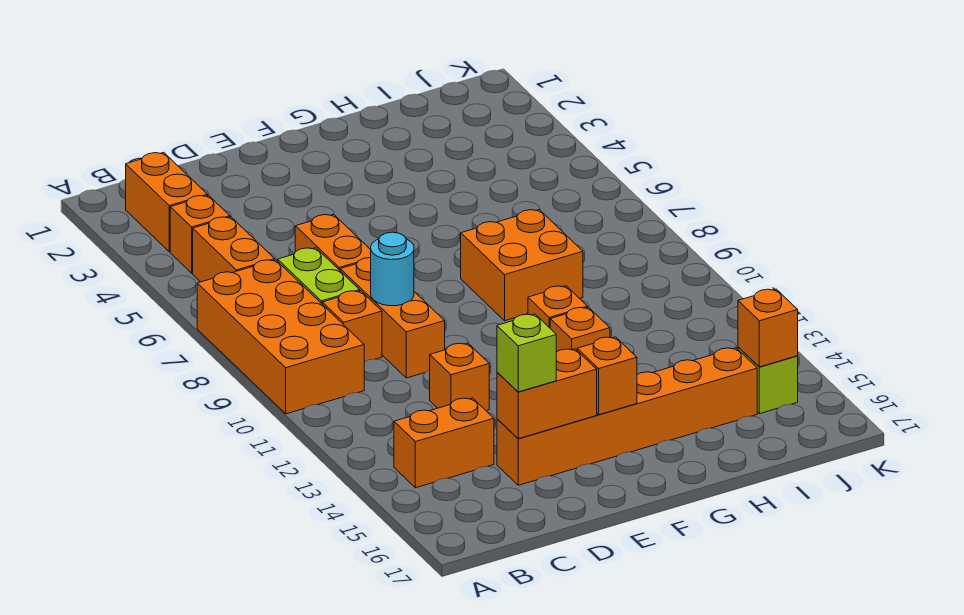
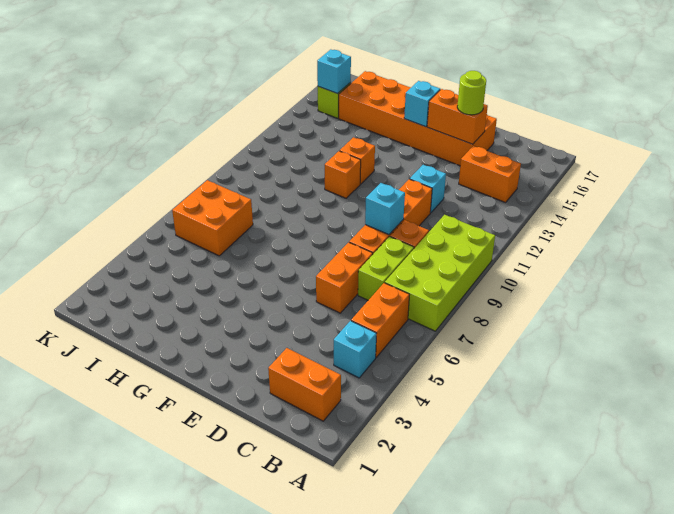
orange brick A7:B10 level 1 -> lime brick A7:B10 level 1
orange brick B2:B3 level 1 -> orange brick B2:C2 level 1
orange brick B4 level 1 -> cyan brick B4 level 1
orange brick D8:D10 level 1 -> orange brick D8:D11 level 1
cyan round brick D9 level 2 -> cyan brick D9 level 2
orange brick D12 level 1 -> cyan brick D12 level 1
orange brick D15:I15 level 1 -> orange brick D15:I16 level 1
lime brick D15 level 3 -> lime round brick D15 level 3
orange brick F15 level 2 -> cyan brick F15 level 2
orange brick G8:H9 level 1 -> orange brick I6:J7 level 1
orange brick J15 level 2 -> cyan brick J15 level 2

